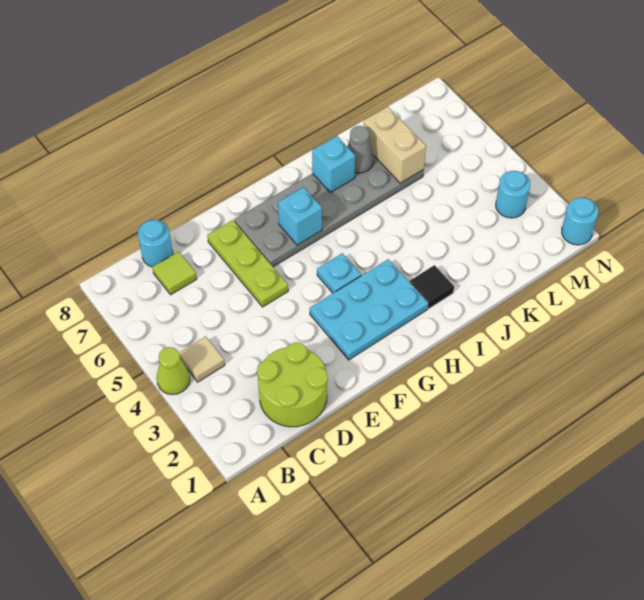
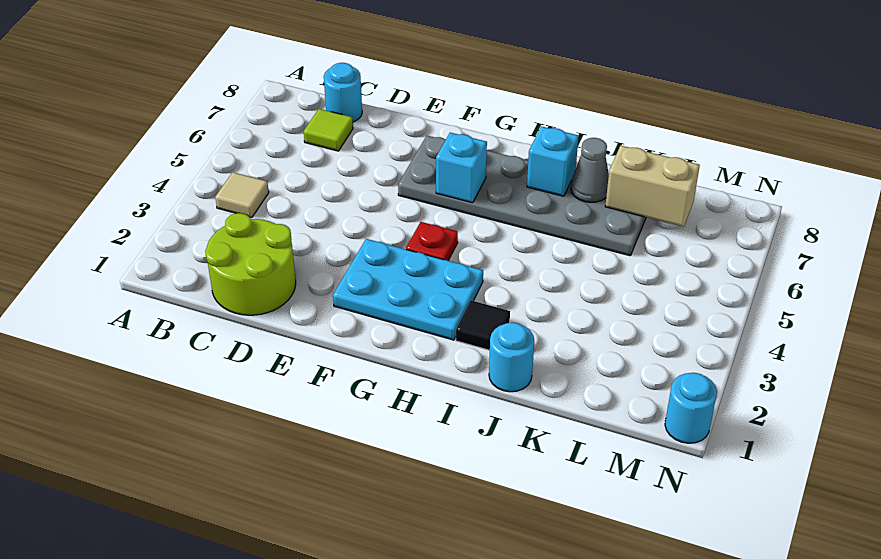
lime cone A4 level 1 -> none
lime plate E5:E7 level 1 -> none
cyan plate G4 level 1 -> red plate G4 level 1
tan brick K6:K7 level 2 -> tan brick K7:L7 level 2
cyan round brick M3 level 1 -> cyan round brick J1 level 1

